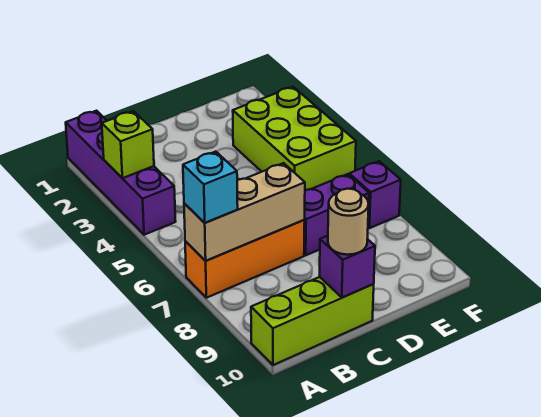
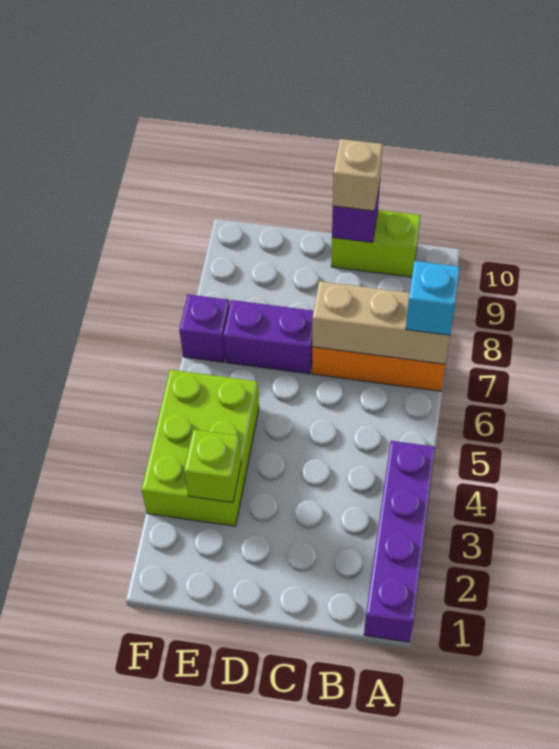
lime brick A3 level 2 -> lime brick E3 level 2
lime brick A10:C10 level 1 -> lime brick B10:C10 level 1
tan round brick C10 level 3 -> tan brick C10 level 3

